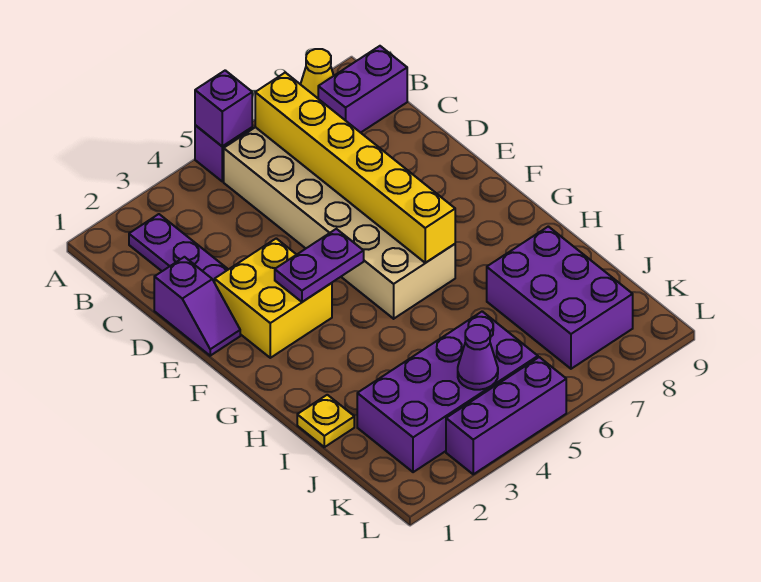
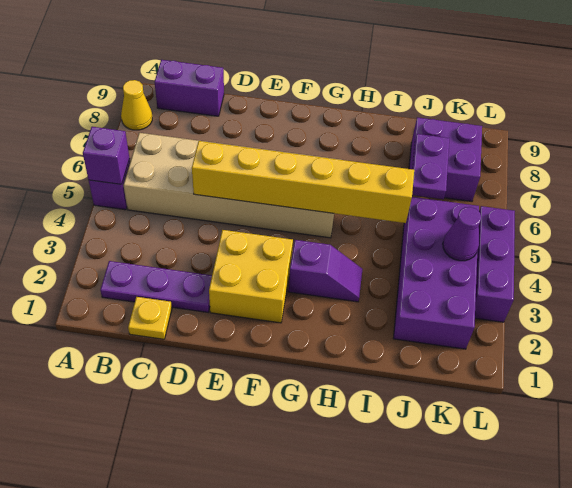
yellow brick B6:G6 level 2 -> yellow brick D5:I5 level 2
purple brick B8:B9 level 1 -> purple brick B9:C9 level 1
purple slope D1:E1 level 1 top D -> purple slope G3:H3 level 1 top G
purple plate F3:F4 level 2 -> purple plate J6:J7 level 2
yellow plate I1 level 1 -> yellow plate C1 level 1
purple brick I7:K8 level 1 -> purple brick J7:K8 level 1

